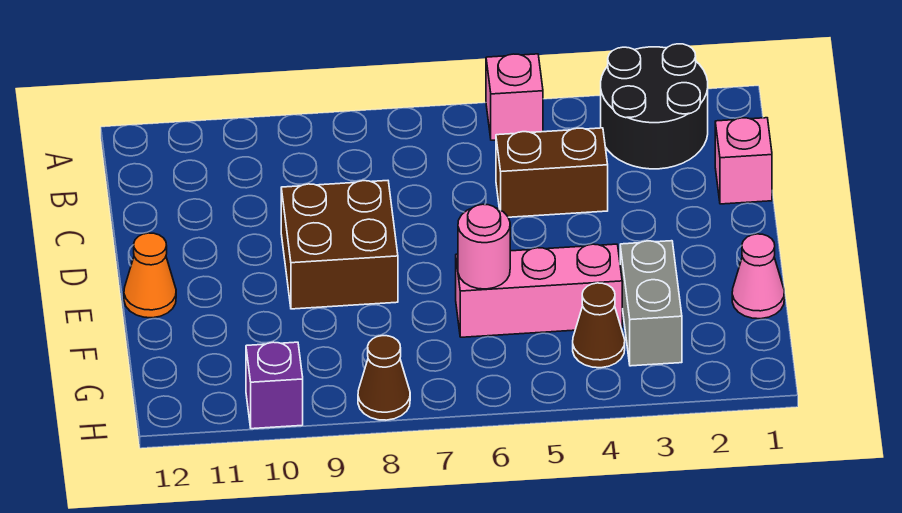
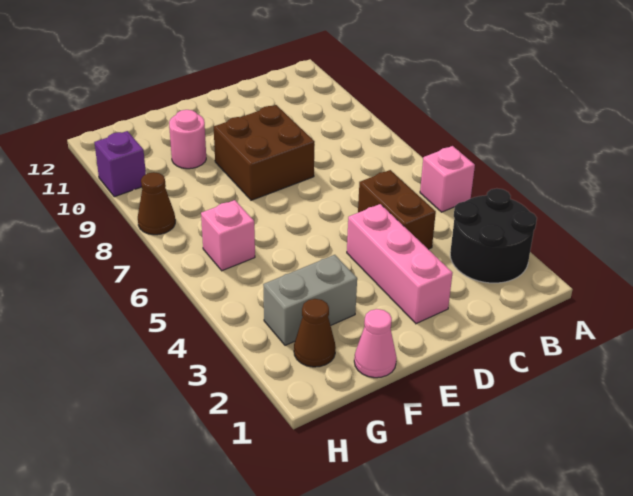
pink brick C1 level 1 -> pink brick G6 level 1
orange cone E12 level 1 -> none
pink brick F4:F6 level 1 -> pink brick D2:D4 level 1
pink round brick F6 level 2 -> pink round brick F10 level 1
brown cone G4 level 1 -> brown cone G2 level 1

